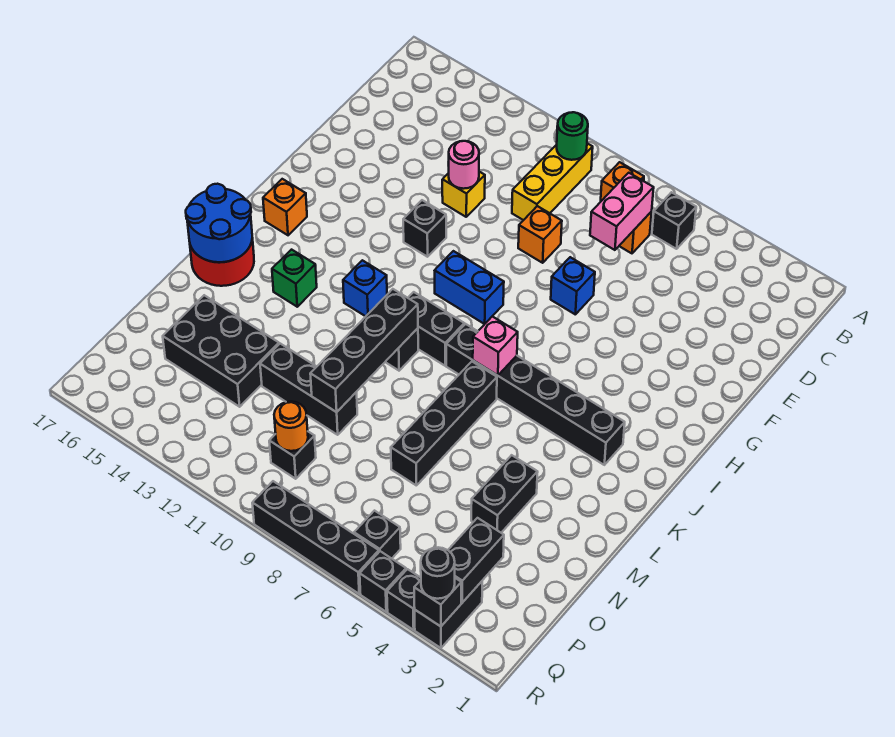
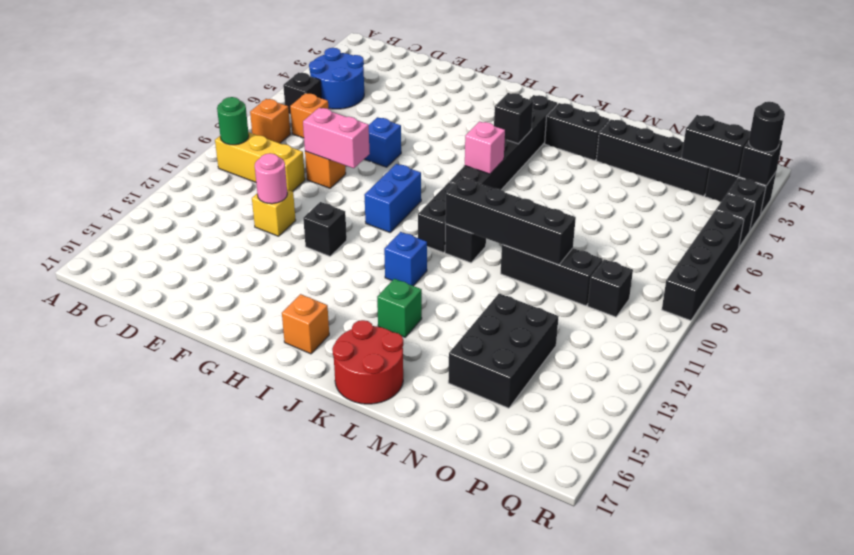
pink brick C7:D7 level 2 -> pink brick E9:F9 level 2
black brick K7:N7 level 1 -> black brick M3:P3 level 1
blue round brick K16:L17 level 2 -> blue round brick B4:C5 level 1
black brick M4:N4 level 1 -> black brick K3:L3 level 1
black brick N10:N12 level 1 -> black brick M10:O10 level 1
orange round brick P10 level 2 -> none
black brick Q6 level 1 -> black brick J5 level 2

